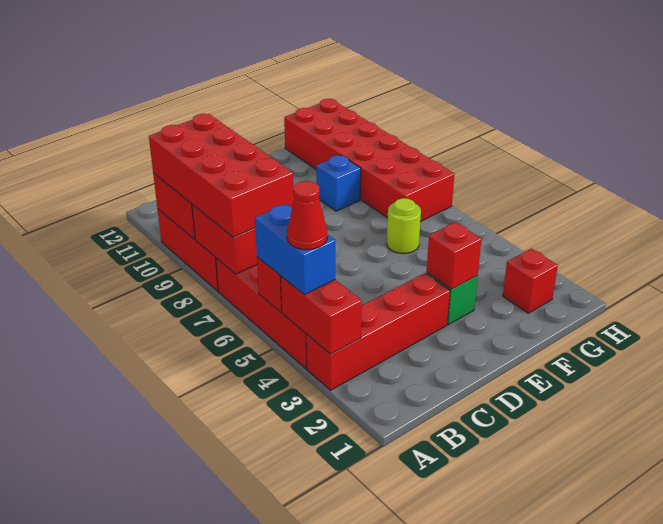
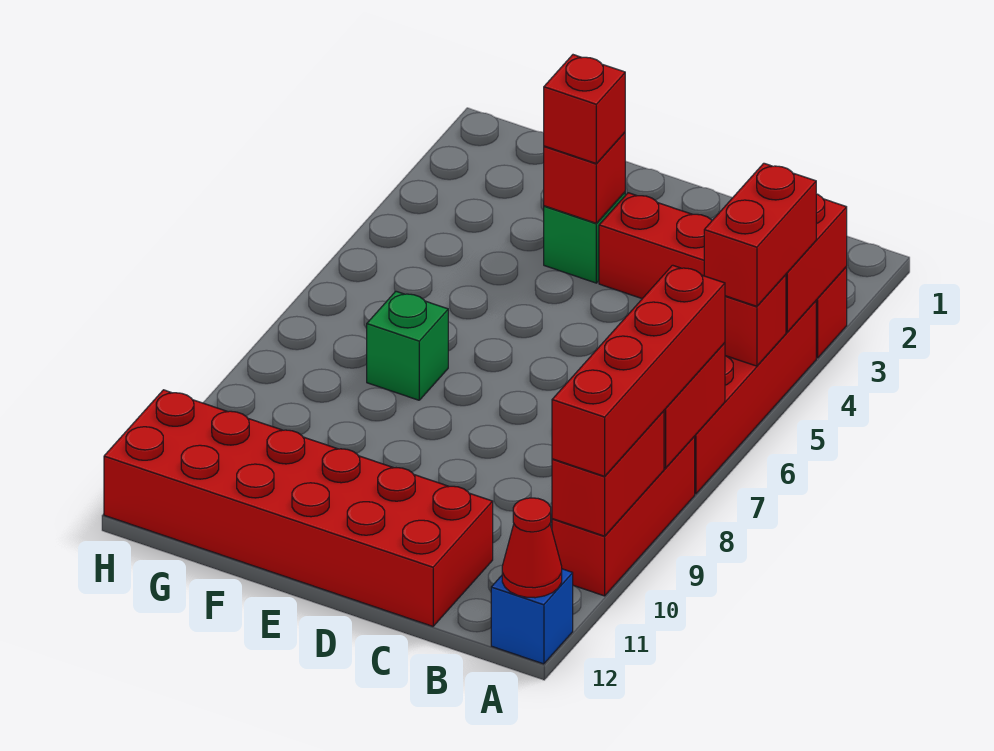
blue brick A4:A5 level 3 -> red brick A4:A5 level 3
red cone A4 level 4 -> red cone A12 level 2
red brick A7:B10 level 3 -> red brick A7:A10 level 3
lime round brick F6 level 1 -> none
none -> green brick F7 level 1
blue brick F9 level 1 -> blue brick A12 level 1
red brick G2 level 1 -> red brick E3 level 3
red brick G7:H12 level 1 -> red brick C11:H12 level 1

